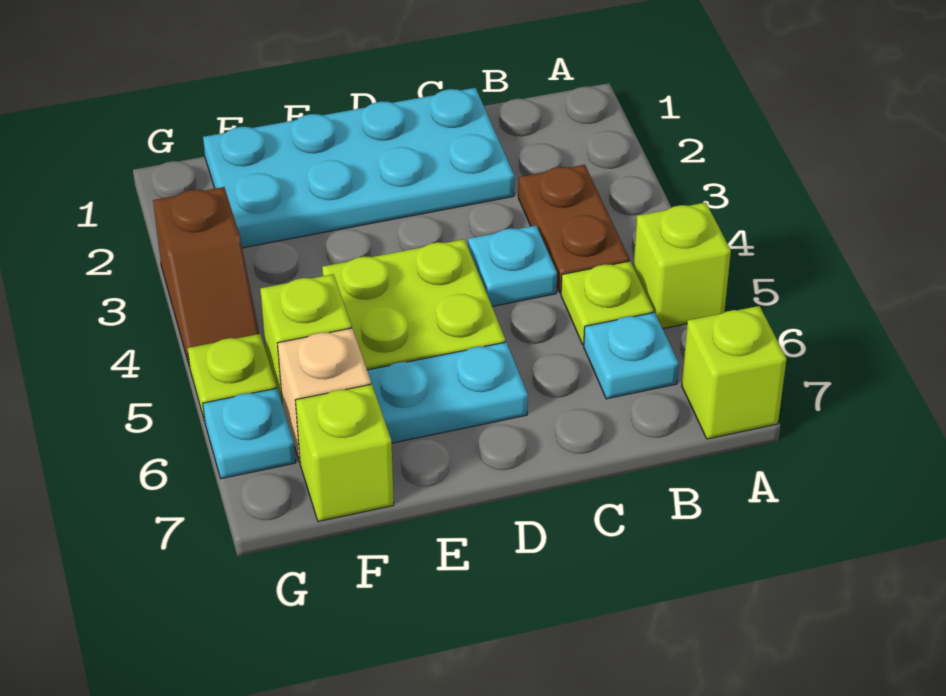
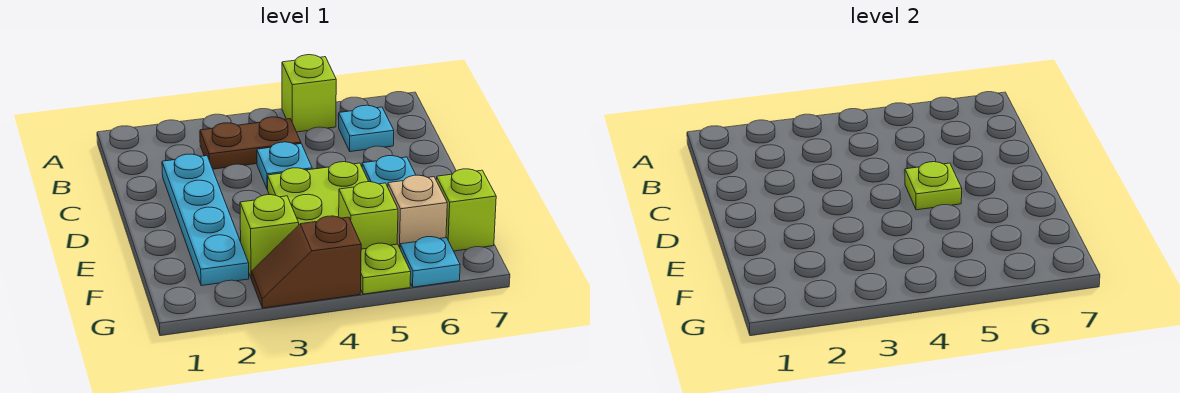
lime brick A7 level 1 -> lime brick F3 level 1
lime plate B5 level 1 -> lime plate D5 level 2
cyan plate C1:F2 level 1 -> cyan plate C2:F2 level 1
brown slope G3:G4 level 1 top 3 -> brown slope G3:G4 level 1 top 4

